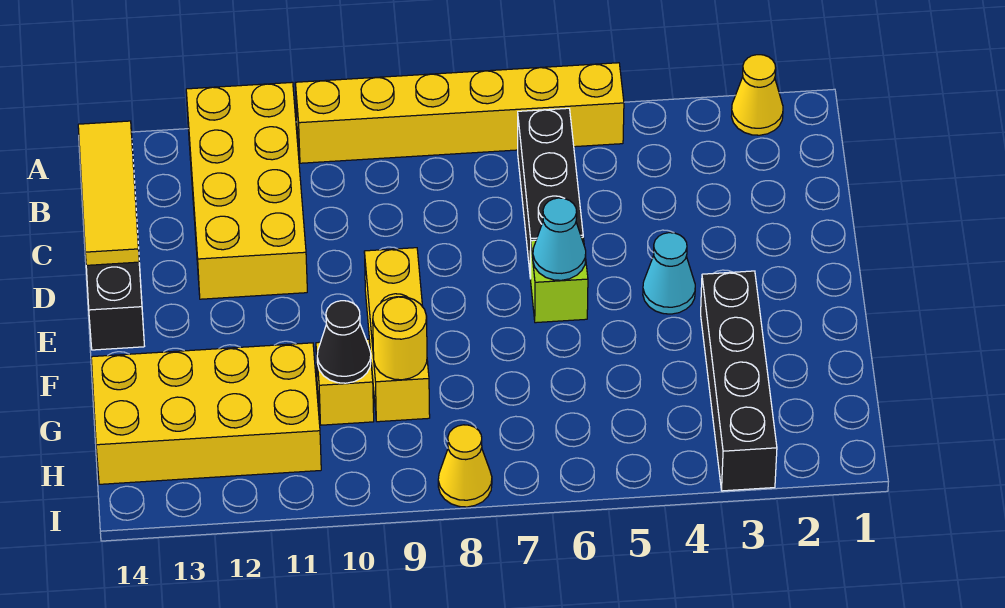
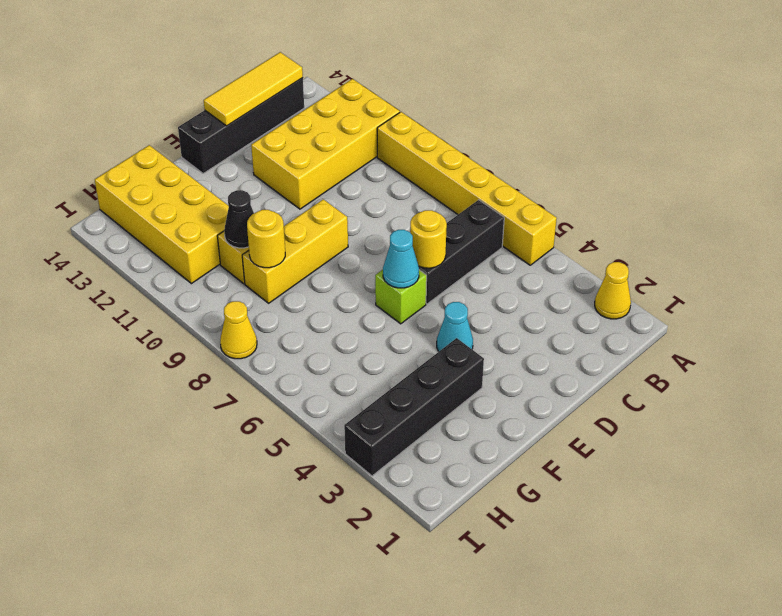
none -> yellow round brick D6 level 2

